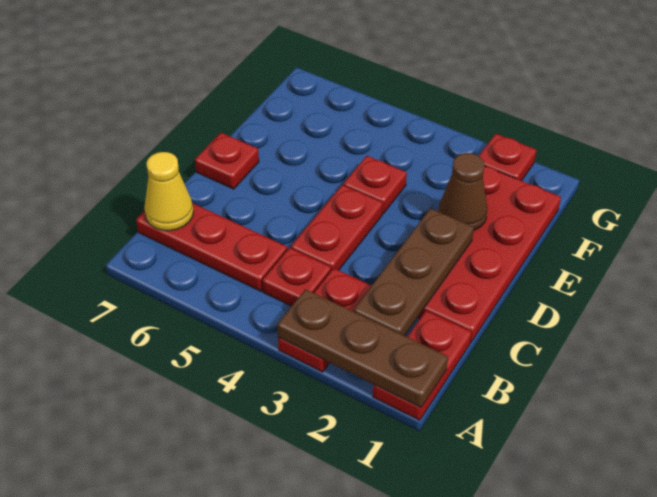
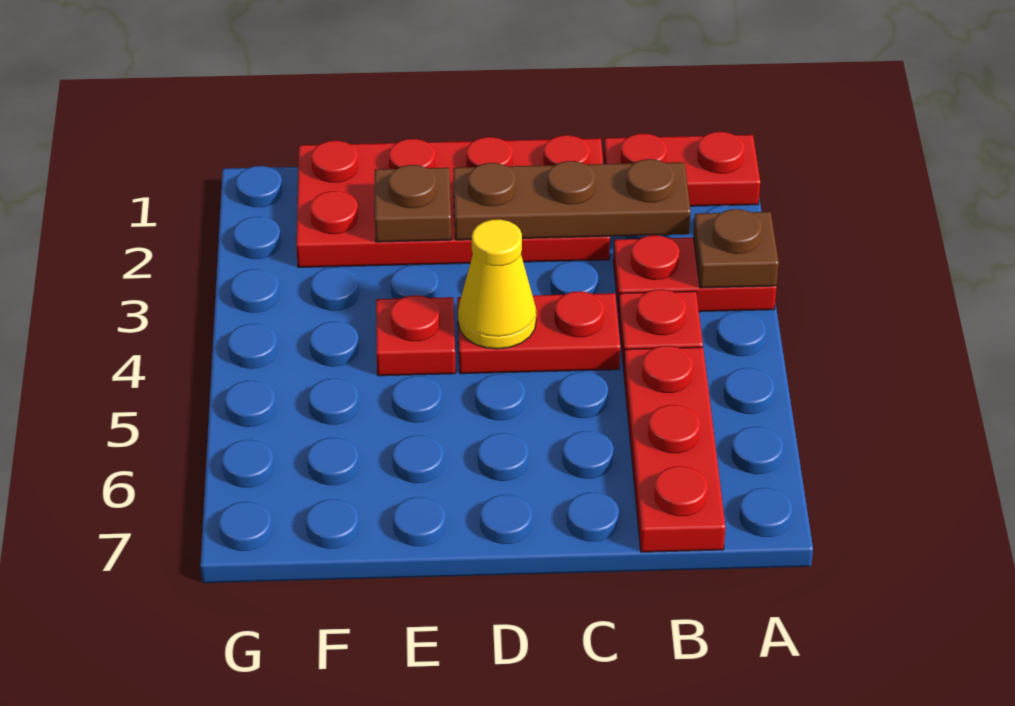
brown plate A1:A3 level 2 -> brown plate A3 level 2
yellow cone B7 level 2 -> yellow cone D4 level 2
red plate D7 level 1 -> none
brown cone E2 level 2 -> brown plate E2 level 2
red plate G2 level 1 -> none

